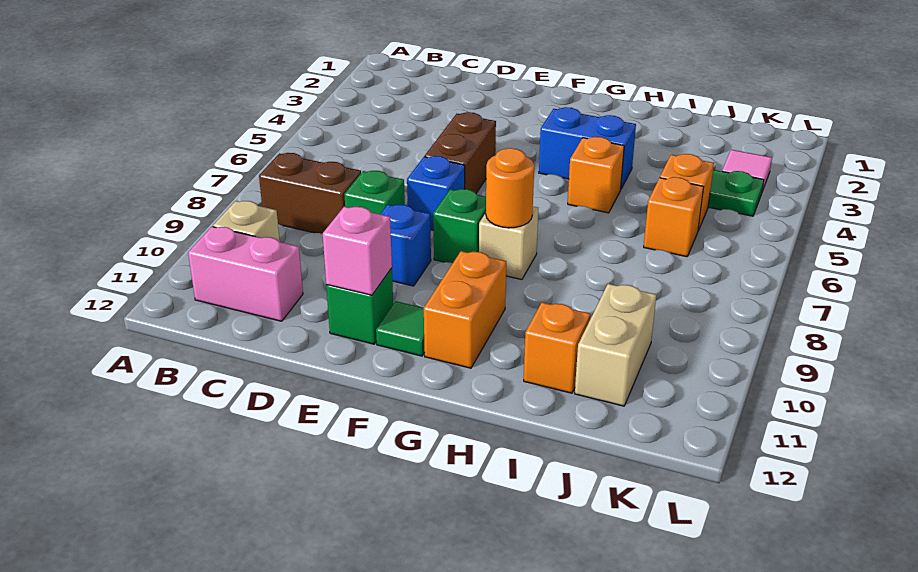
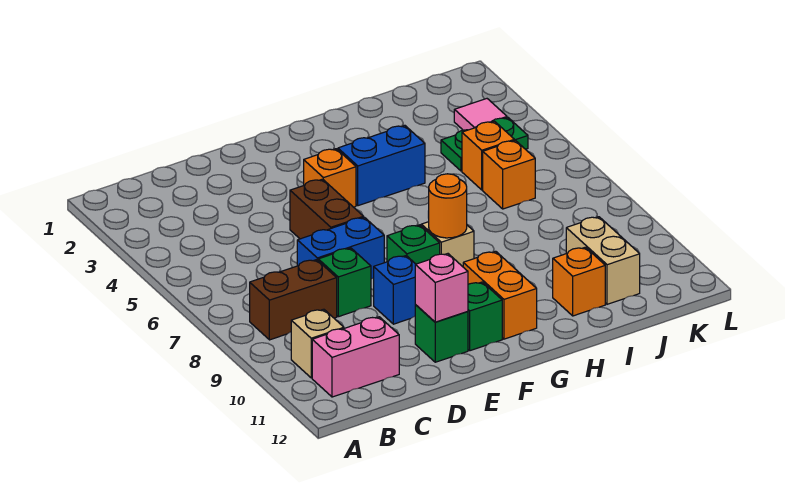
blue brick E7 level 1 -> blue brick D7:E7 level 1
green tile F11 level 1 -> green brick F11 level 1
orange brick H5 level 1 -> orange brick F4 level 1

